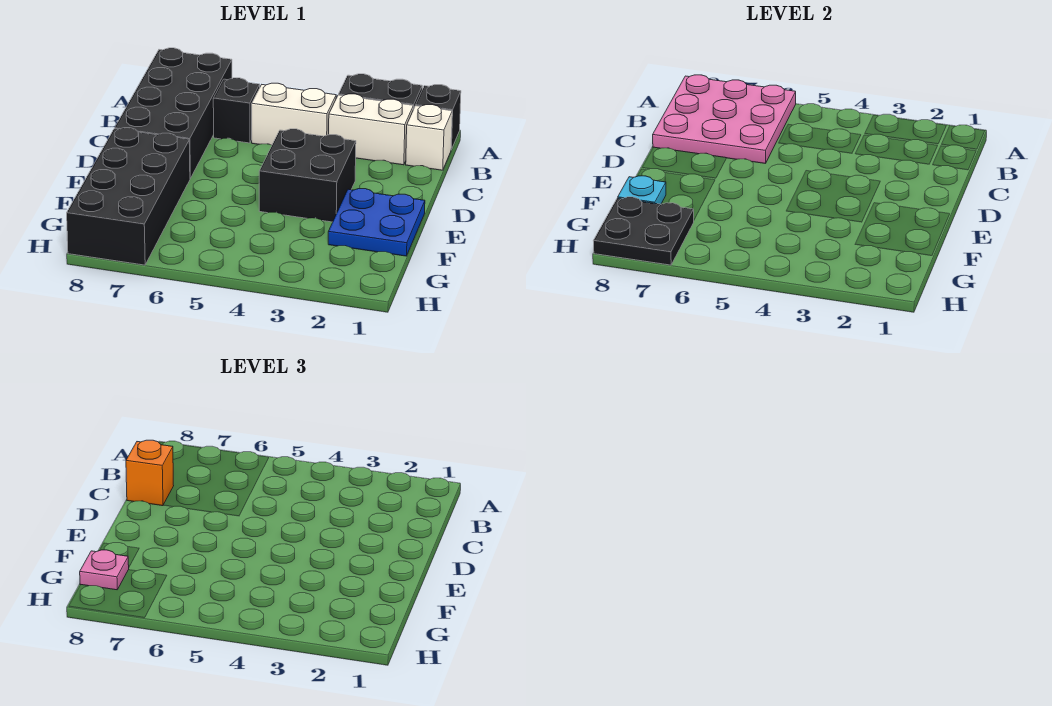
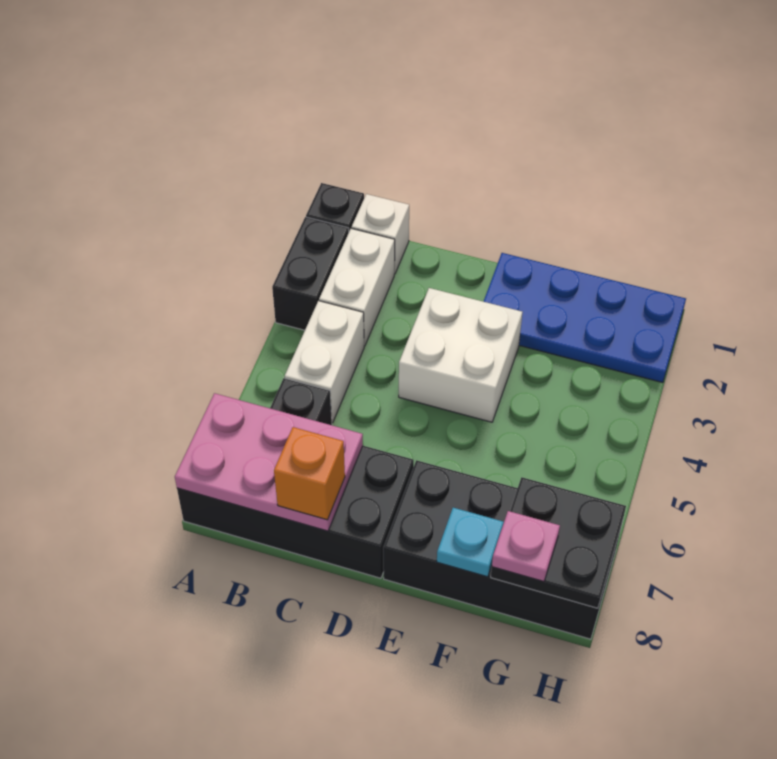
pink plate A6:C8 level 2 -> pink plate A7:C8 level 2
black brick D3:E4 level 1 -> white brick D3:E4 level 1
blue plate E1:F2 level 1 -> blue plate E1:H2 level 1

